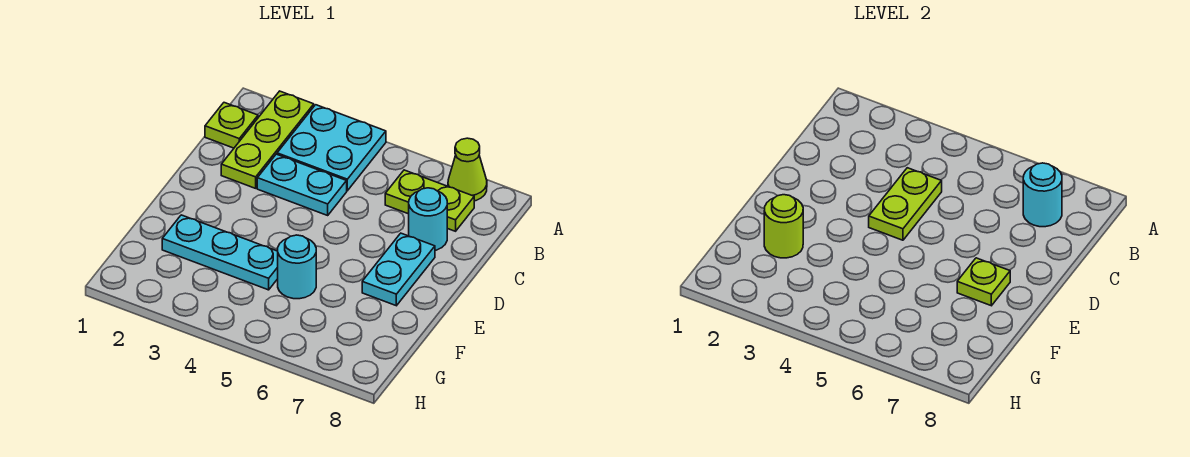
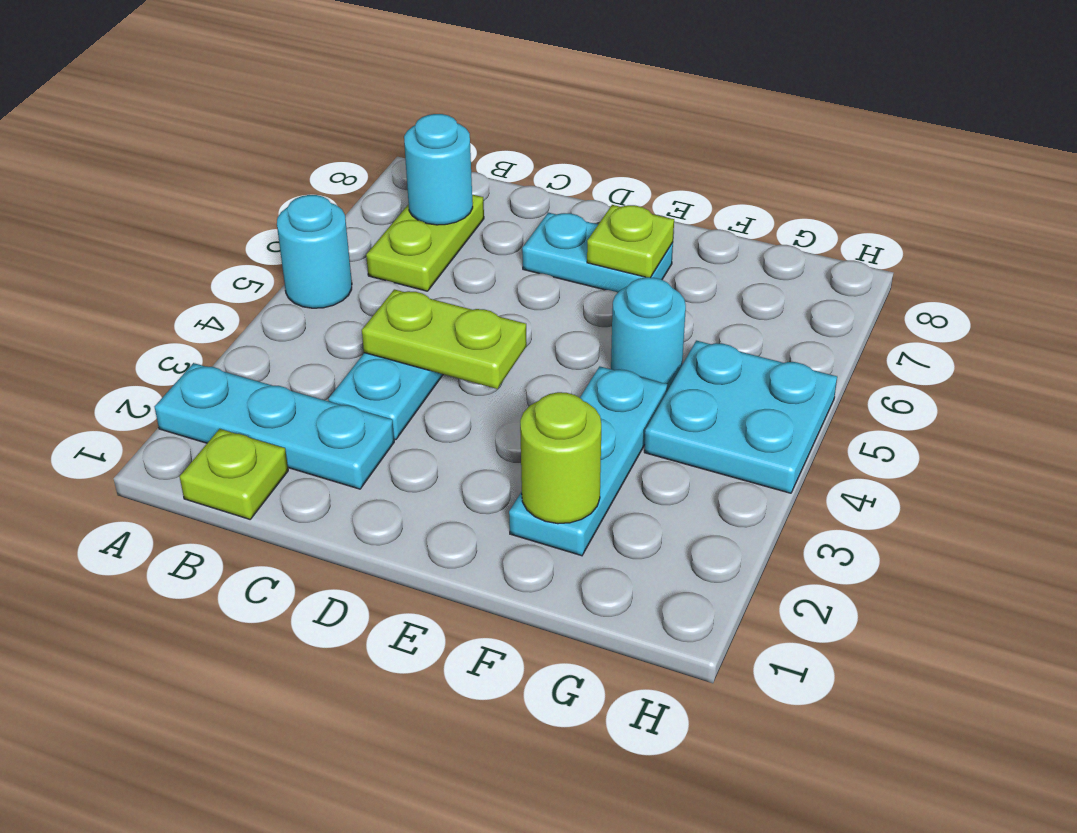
lime plate A2:C2 level 1 -> cyan plate A2:C2 level 1
cyan plate A3:B4 level 1 -> cyan plate G4:H5 level 1
lime cone A7 level 1 -> none
cyan round brick C7 level 1 -> cyan round brick A5 level 1

